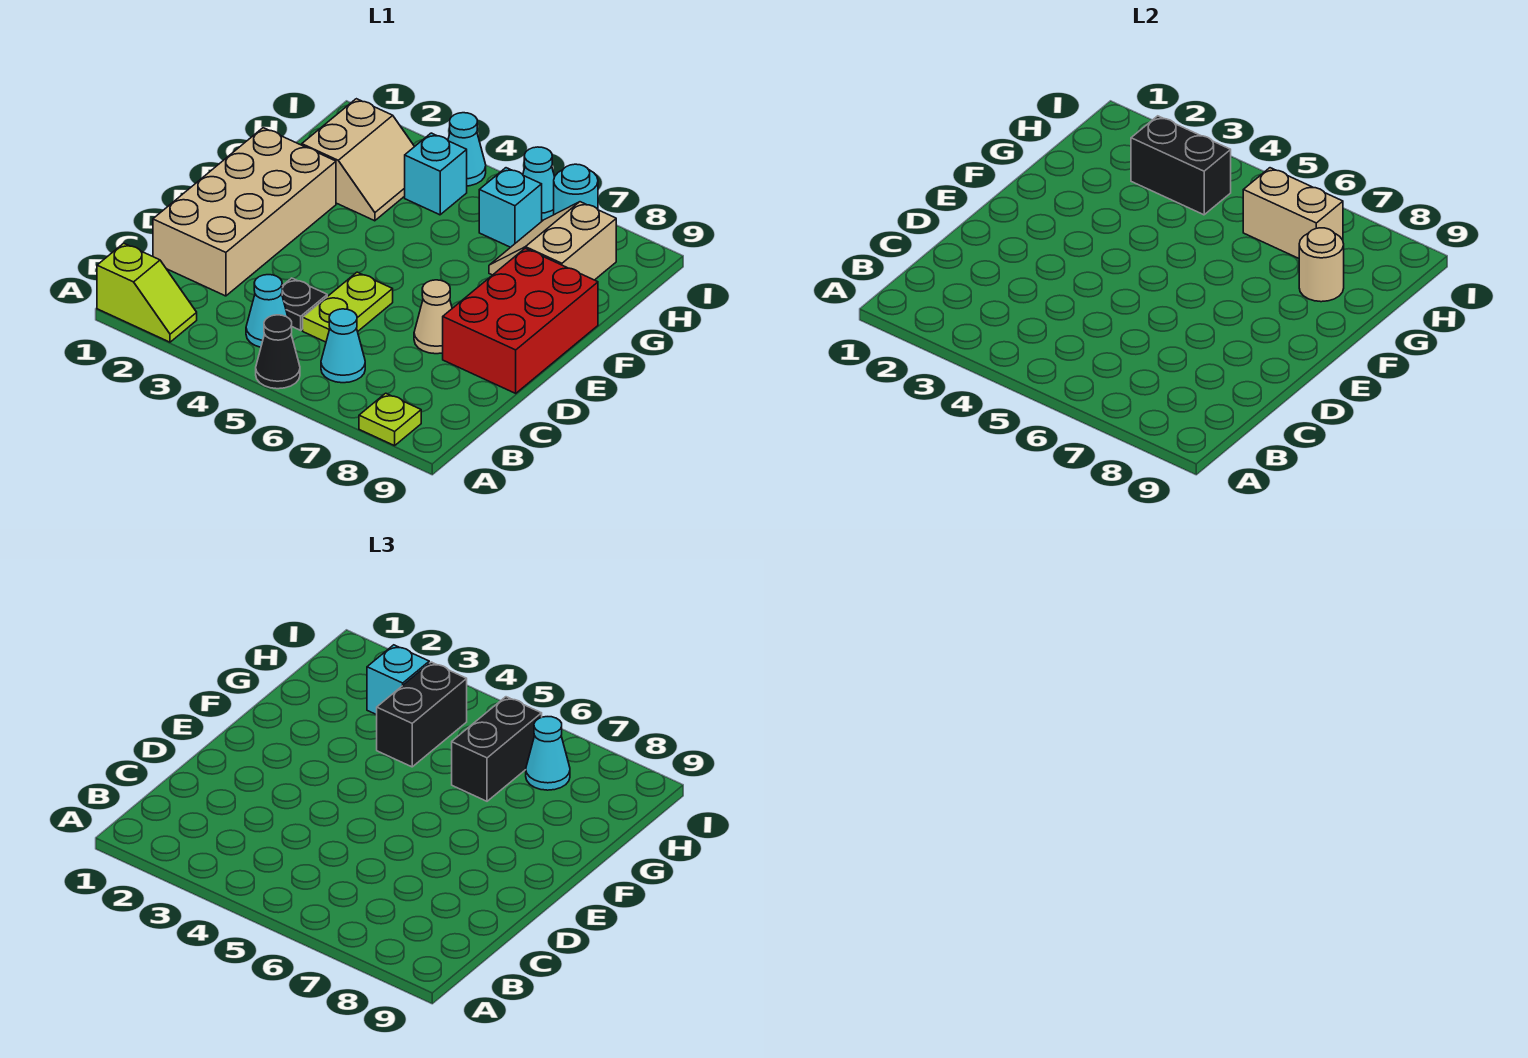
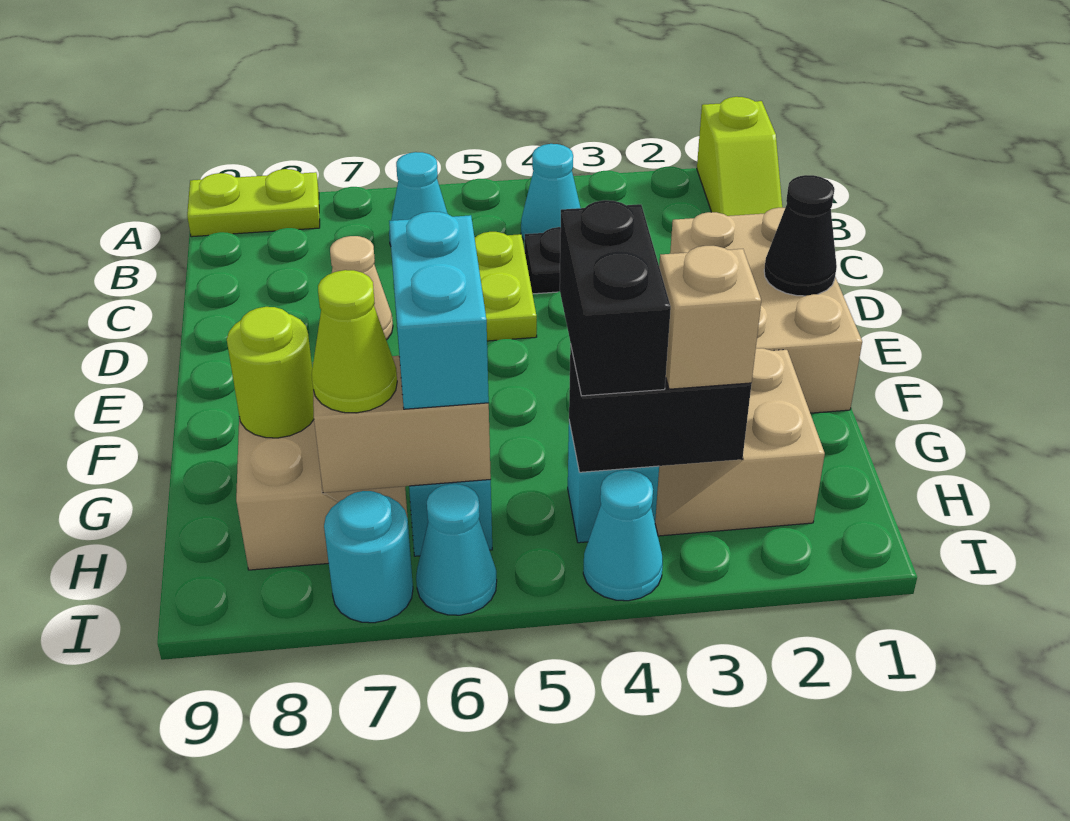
lime slope A1:A2 level 1 top 1 -> lime slope A1:B1 level 1 top A
black cone A5 level 1 -> black cone E1 level 2
lime plate A8 level 1 -> lime plate A8:A9 level 1
tan brick C1:F2 level 1 -> tan brick D1:F2 level 1
red brick D8:F9 level 1 -> none
black brick G6:H6 level 3 -> cyan brick G6:H6 level 3
tan round brick G8 level 2 -> lime round brick G8 level 2
cyan brick H3 level 3 -> tan brick H3 level 3
cyan cone H7 level 3 -> lime cone H7 level 3

